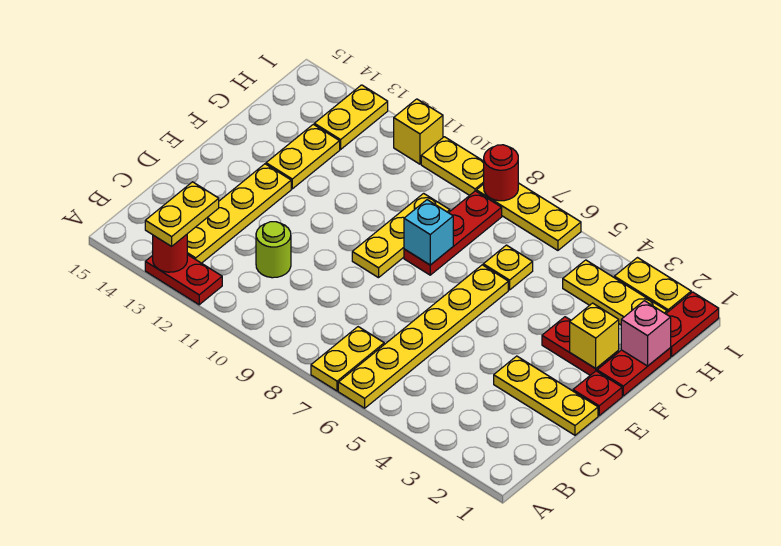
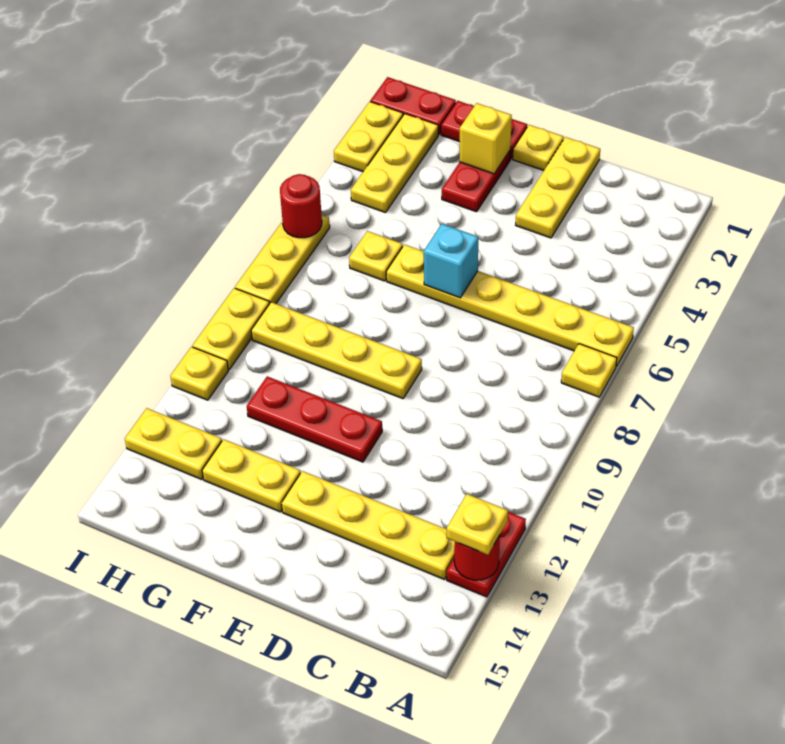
yellow plate A7:B7 level 1 -> yellow plate A7 level 1
yellow plate A13:B13 level 3 -> yellow plate A13 level 3
lime round brick C11 level 1 -> none
red plate E1 level 1 -> yellow plate E1 level 1
yellow plate E9:G9 level 1 -> yellow plate E9:H9 level 1
red plate F8:H8 level 1 -> red plate E11:G11 level 1
cyan brick F8 level 2 -> cyan brick E6 level 2
pink brick G1 level 2 -> none
red round brick I8 level 2 -> red round brick I6 level 2
yellow brick I11 level 1 -> yellow plate I11 level 1

